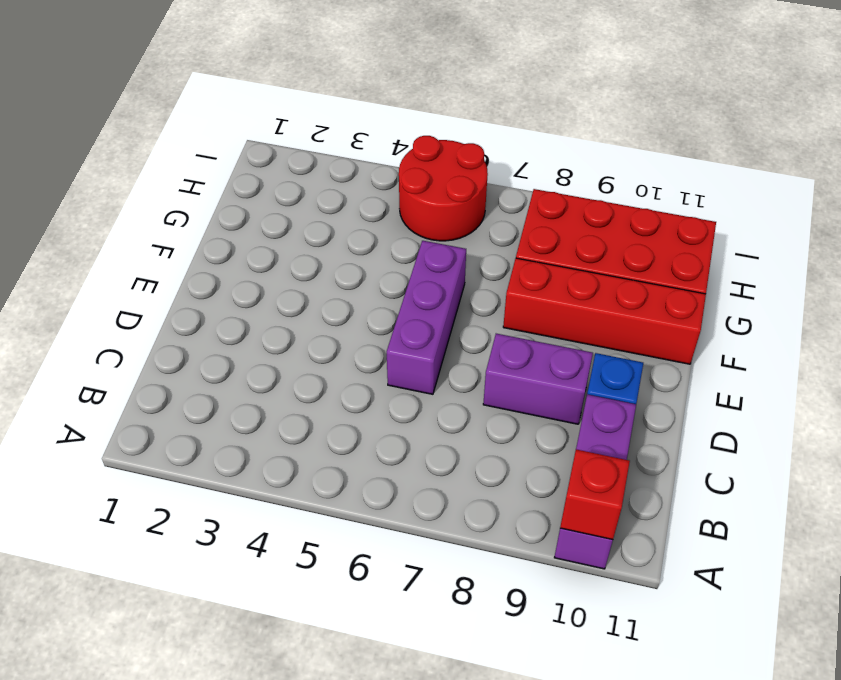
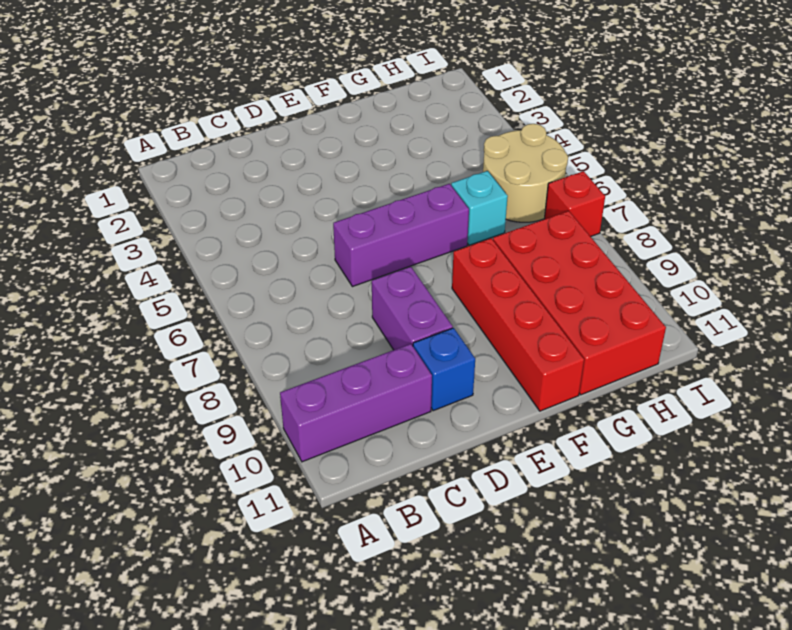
red brick A10 level 2 -> red brick I7 level 1
none -> cyan brick G6 level 1
red round brick H5:I6 level 1 -> tan round brick H5:I6 level 1

